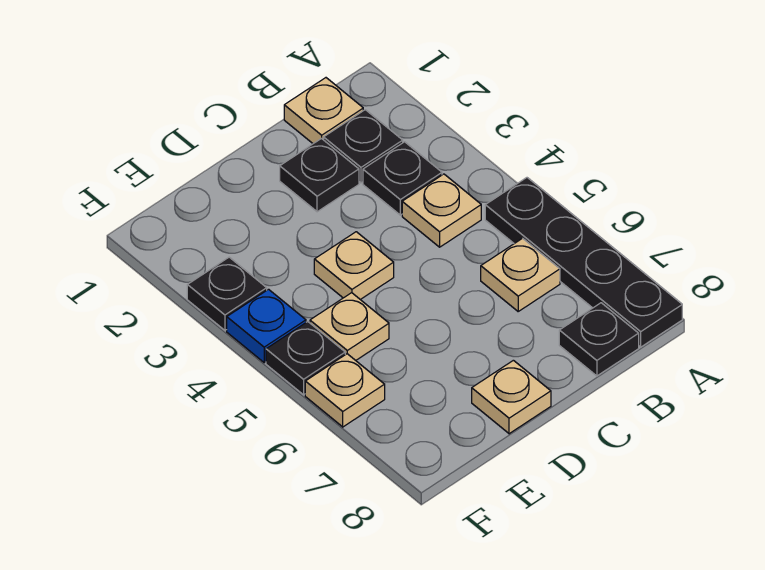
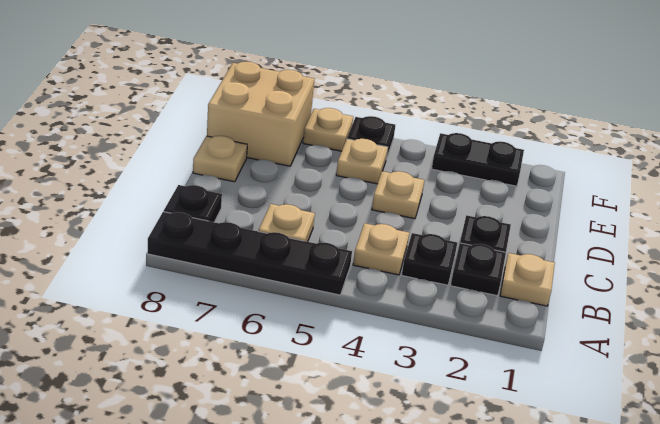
none -> tan brick E7:F8 level 1
black plate F3 level 1 -> black plate F2:F3 level 1
blue plate F4 level 1 -> none

